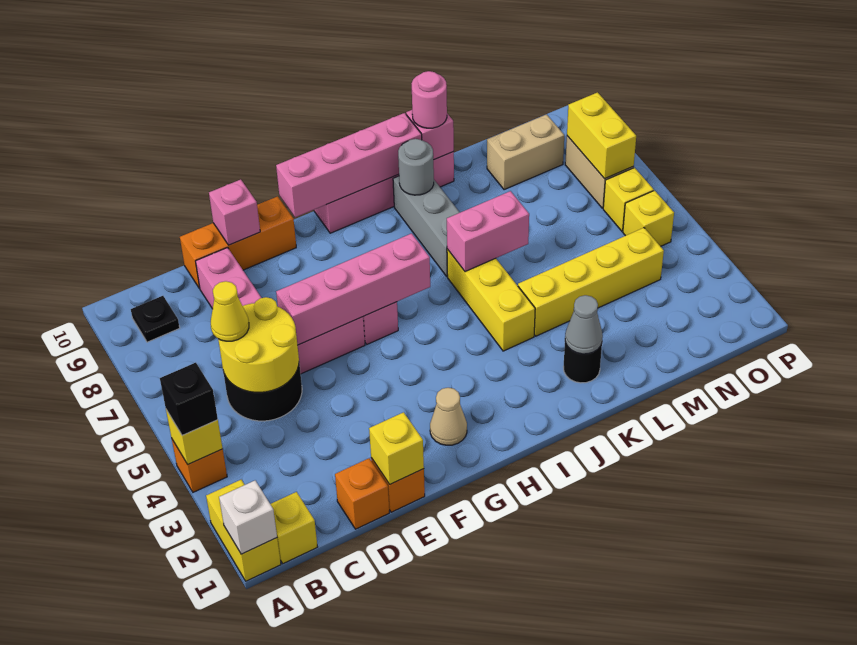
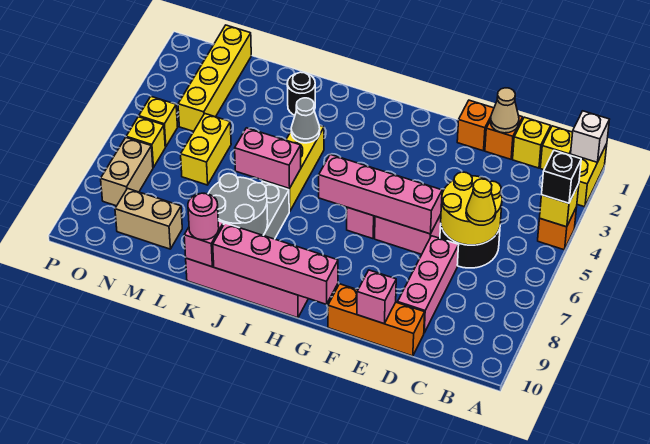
black plate B9 level 1 -> none
yellow brick E1 level 2 -> yellow brick C1 level 1
tan cone G2 level 1 -> tan cone D1 level 2
grey round brick J9 level 2 -> grey round brick J8:K9 level 2
grey cone K2 level 2 -> grey cone J4 level 2
yellow brick K4:N4 level 1 -> yellow brick N1:N4 level 1
yellow brick O7:O8 level 2 -> yellow brick M5:M6 level 1

